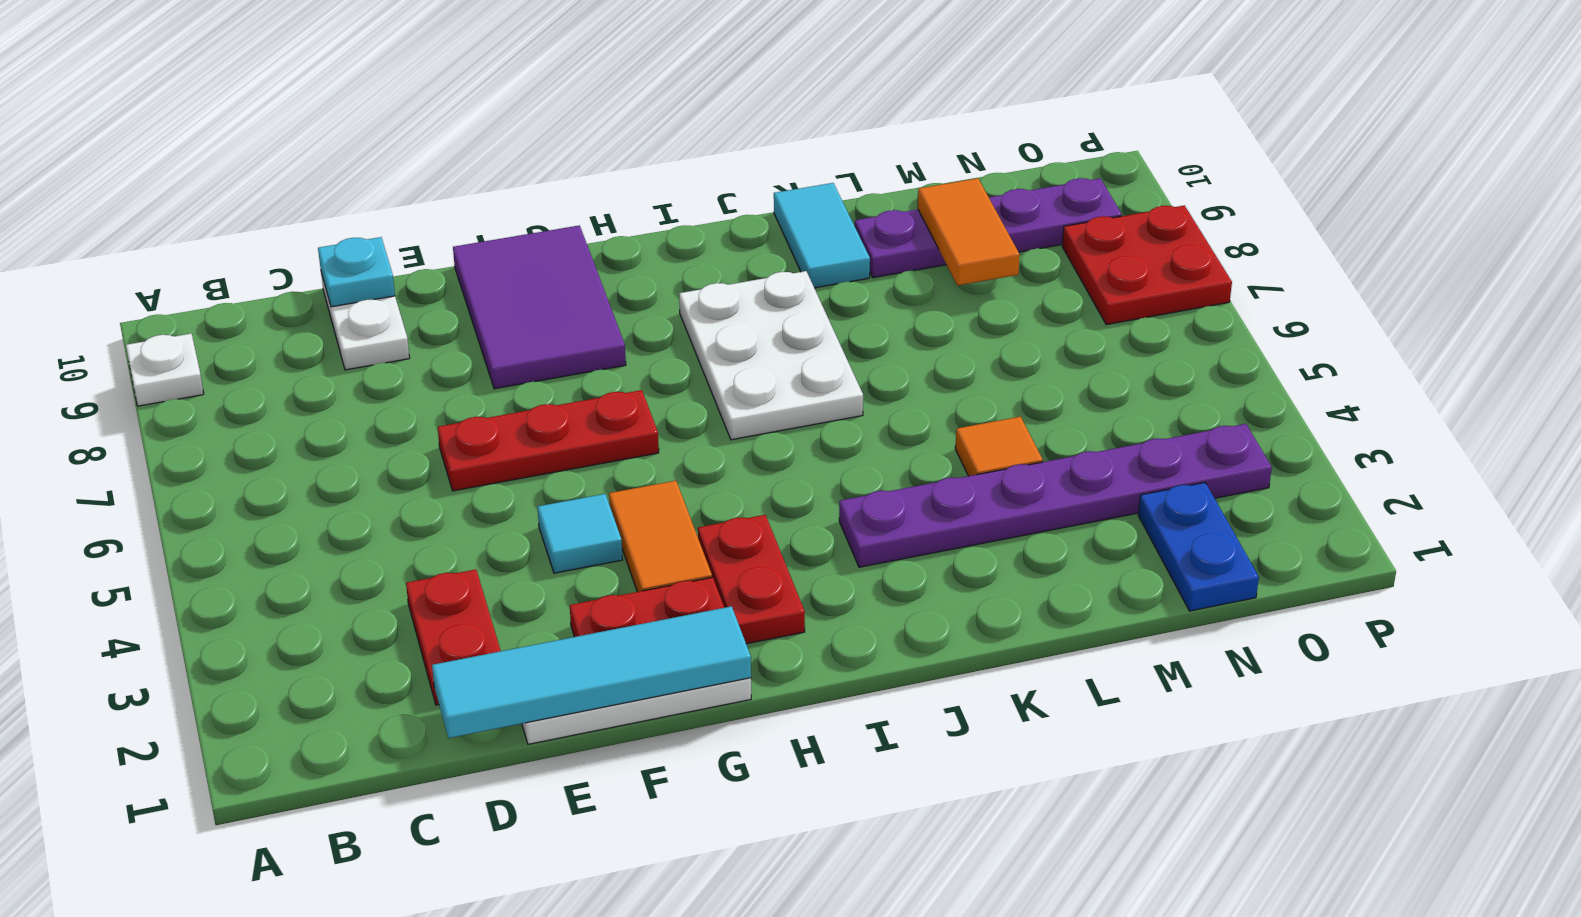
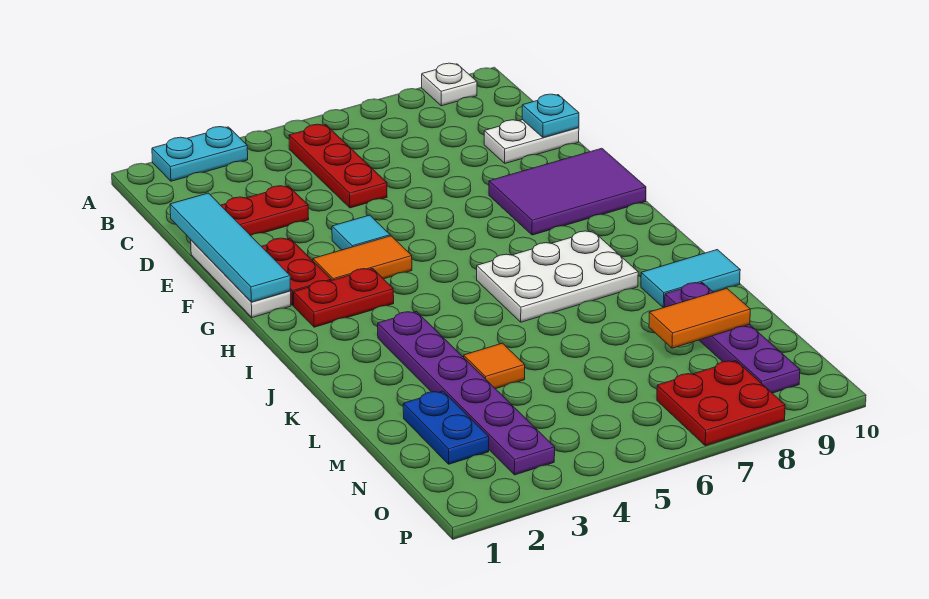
none -> cyan plate A2:A3 level 1
red plate E6:G6 level 1 -> red plate B5:D5 level 1
blue plate N1:N2 level 1 -> blue plate M2:N2 level 1

